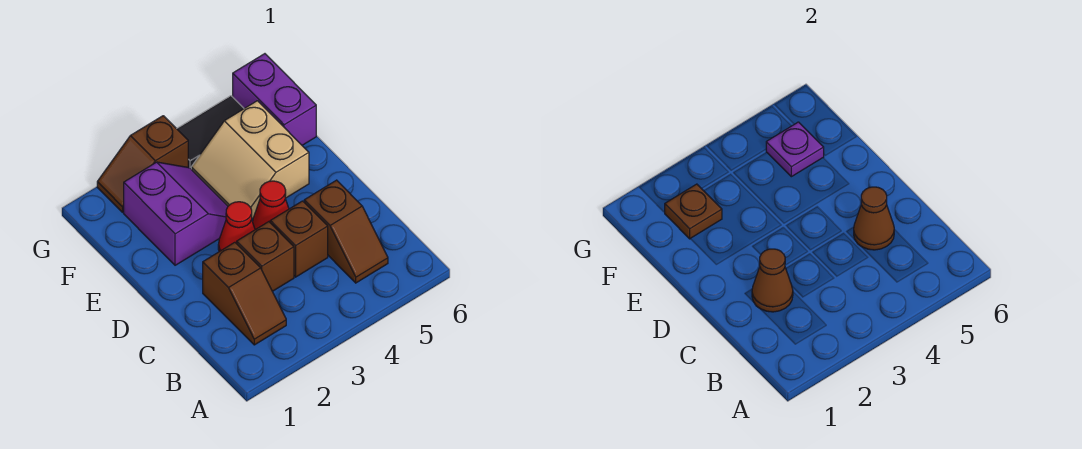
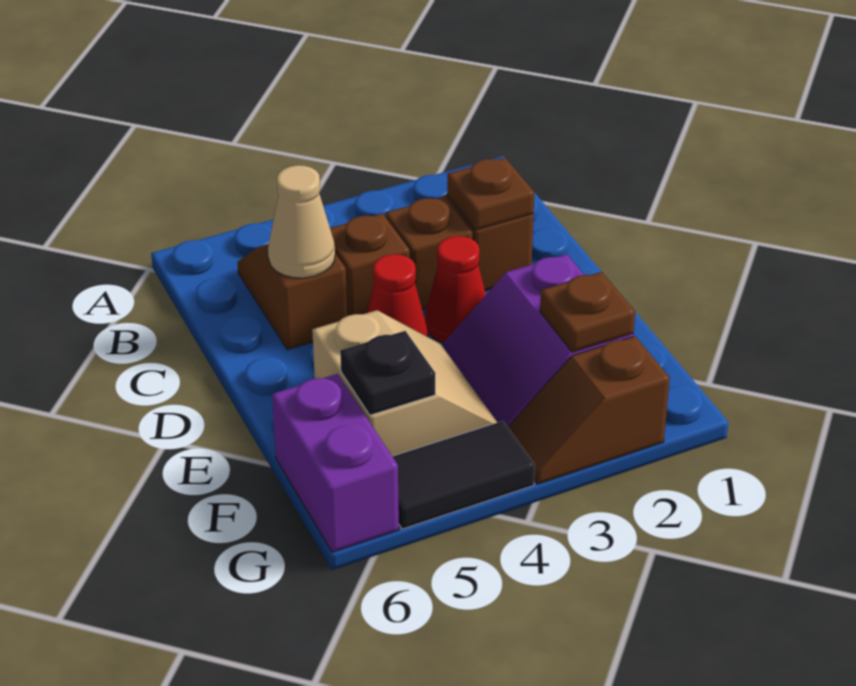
brown cone C2 level 2 -> brown plate C2 level 2
brown cone C5 level 2 -> tan cone C5 level 2
purple plate F5 level 2 -> black plate F5 level 2
brown slope G2:G3 level 1 top 3 -> brown slope G2:G3 level 1 top 2

